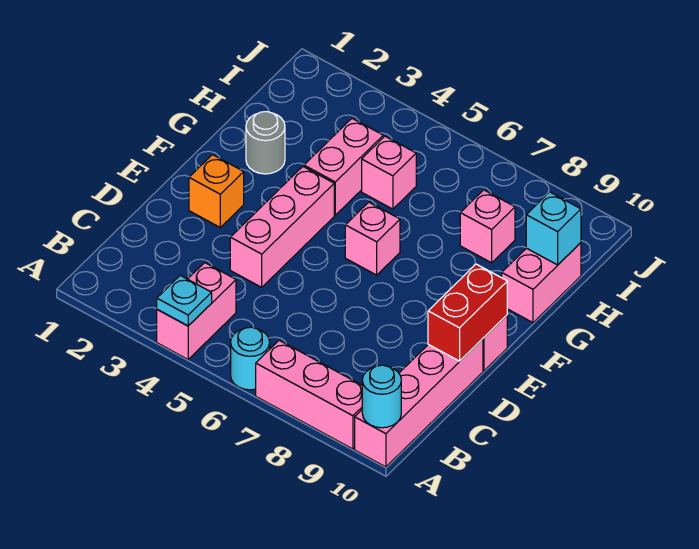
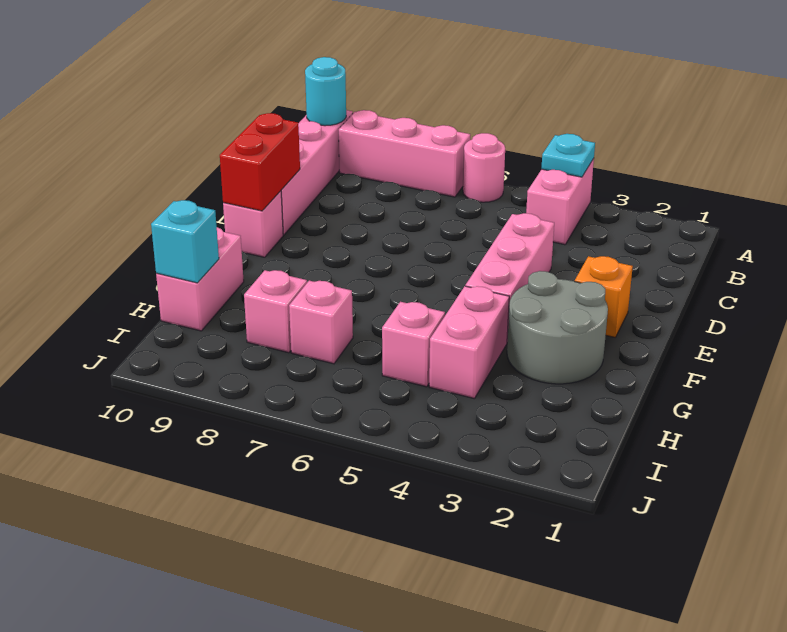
cyan round brick A6 level 1 -> pink round brick A6 level 1
pink brick F6 level 1 -> pink brick H7 level 1
grey round brick G2 level 1 -> grey round brick F2:G3 level 1

